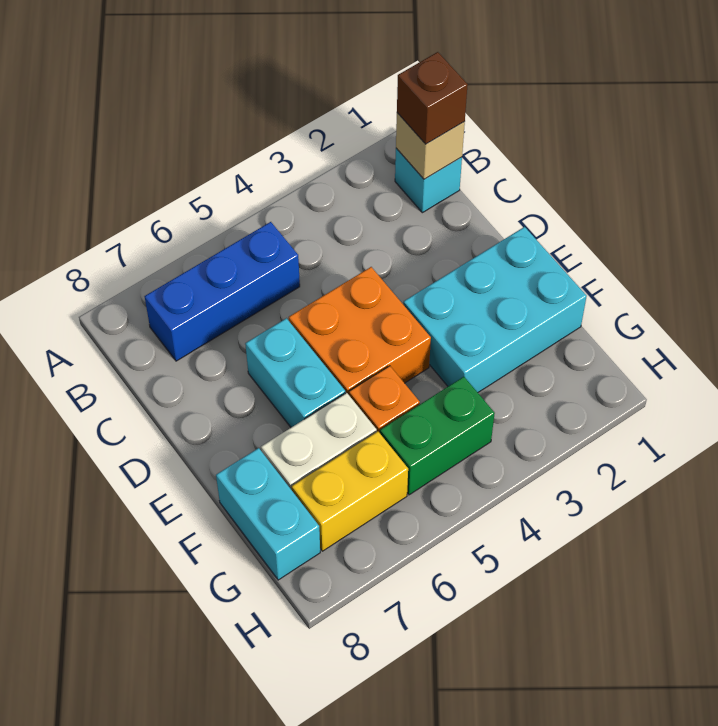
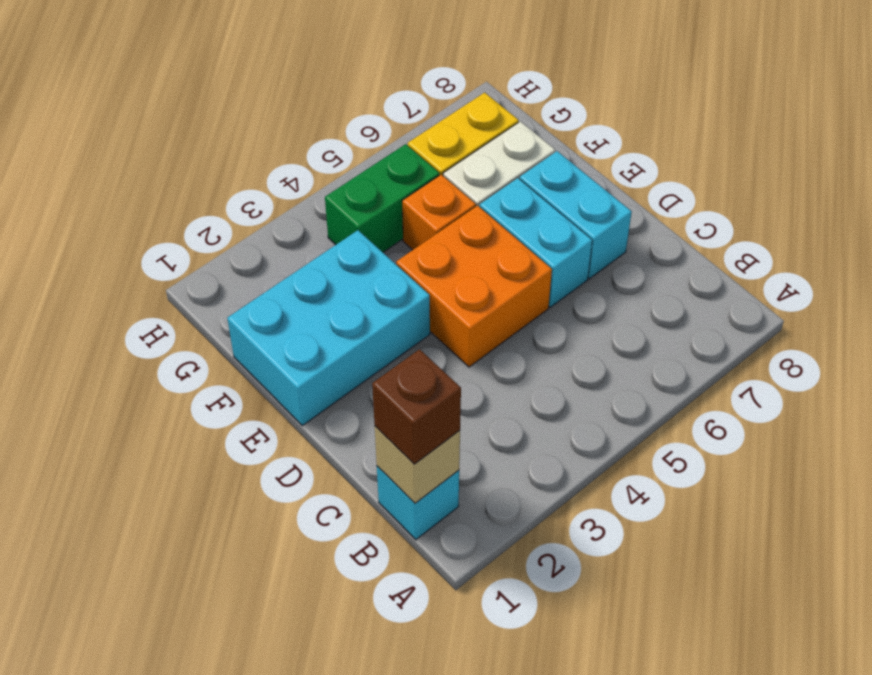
blue brick B5:B7 level 1 -> none
cyan brick F8:G8 level 1 -> cyan brick D7:E7 level 1

